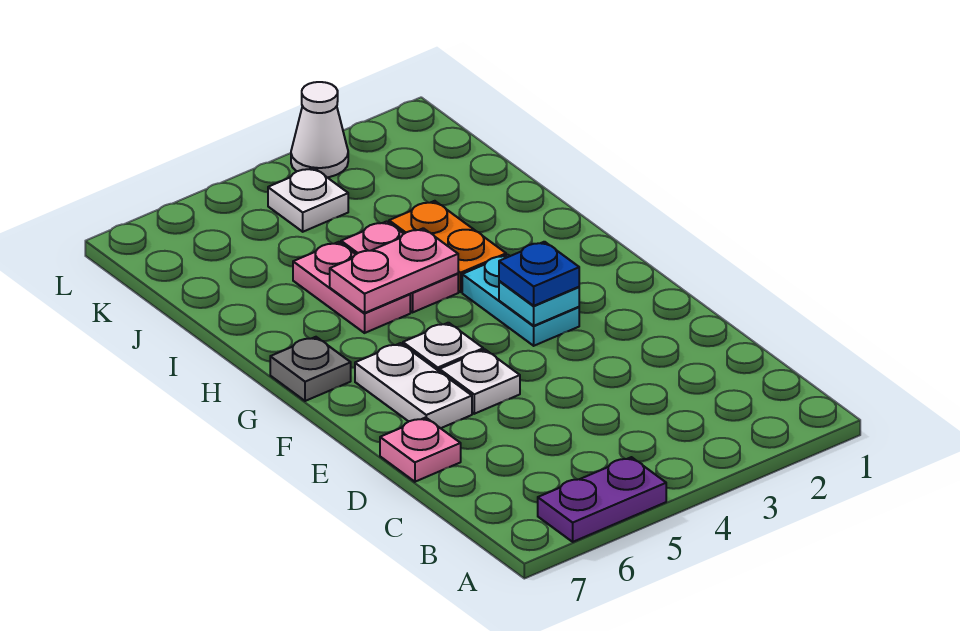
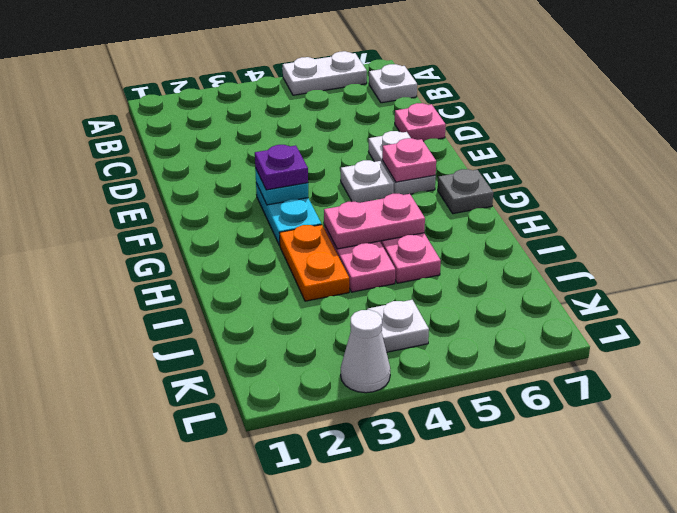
purple plate A5:A6 level 1 -> white plate A5:A6 level 1
white plate E5 level 1 -> white plate B7 level 1
blue plate F3 level 3 -> purple plate F3 level 3
none -> pink plate F6 level 2

